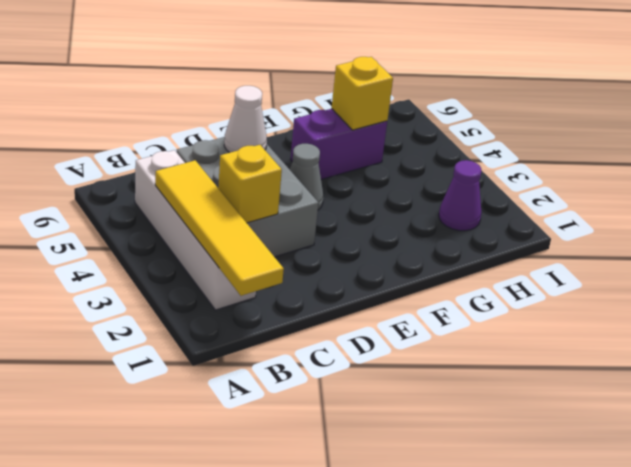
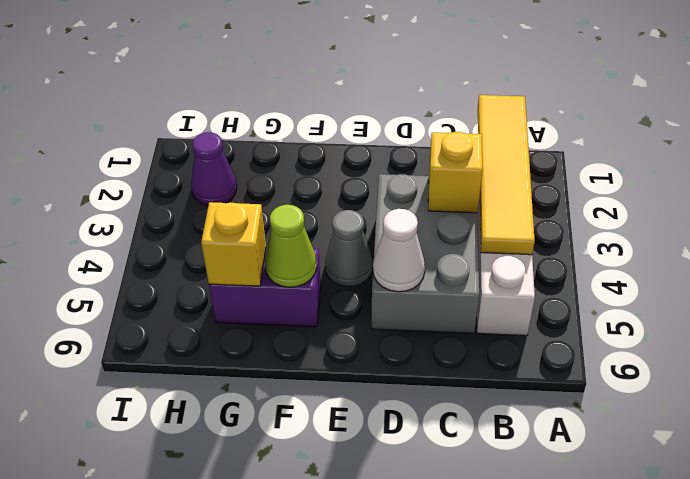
none -> lime cone F5 level 2

